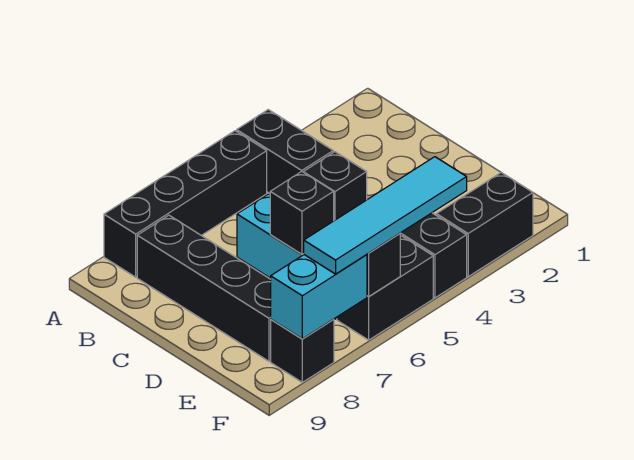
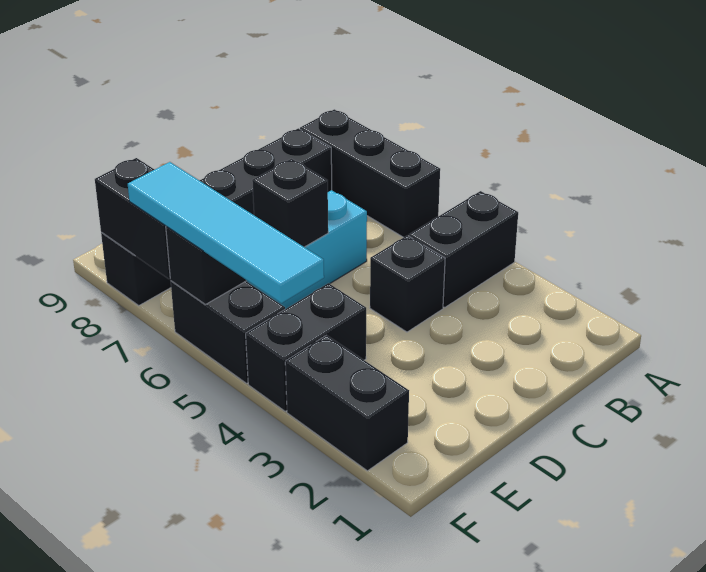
black brick A5:A8 level 1 -> black brick A6:A8 level 1
cyan brick F7:F8 level 2 -> black brick F7:F8 level 2

